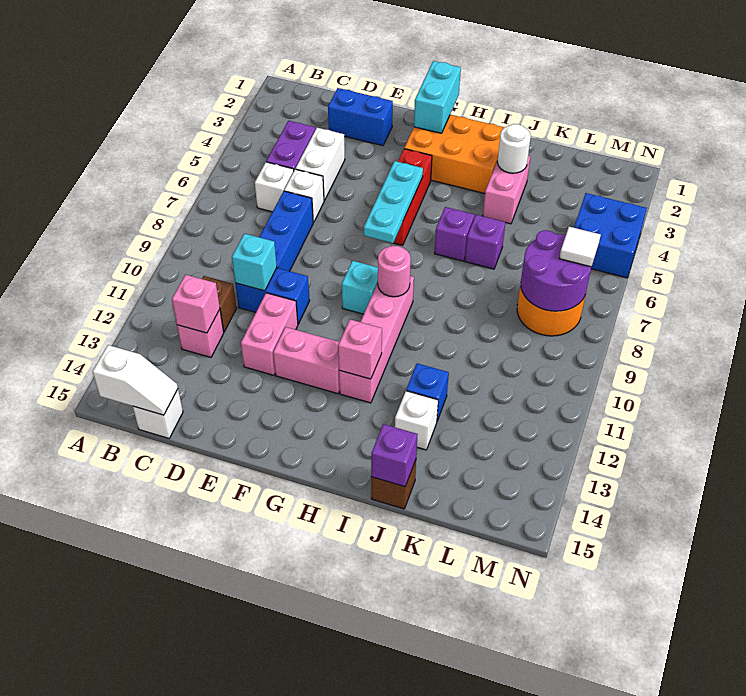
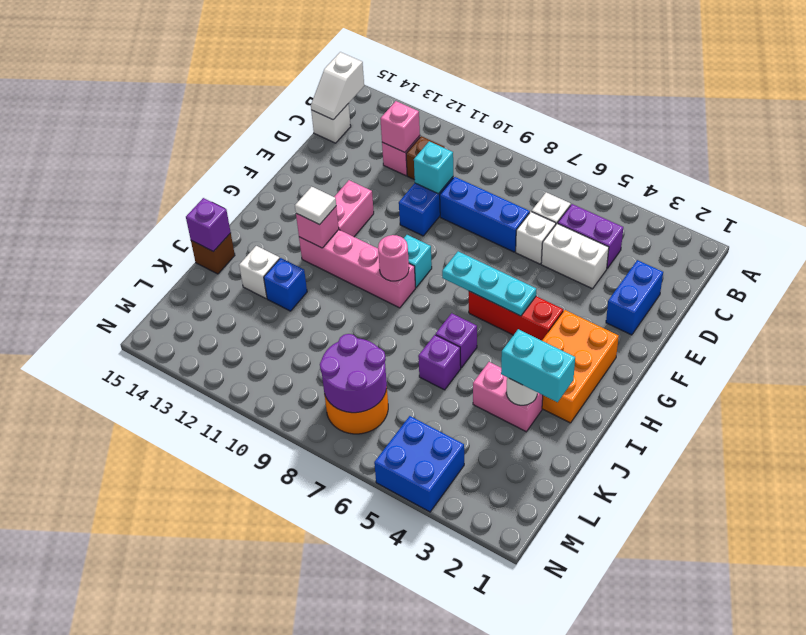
pink brick E11:E12 level 1 -> none
cyan brick G1:G2 level 2 -> cyan brick J2:J3 level 3
white tile M7 level 3 -> white tile H12 level 3

